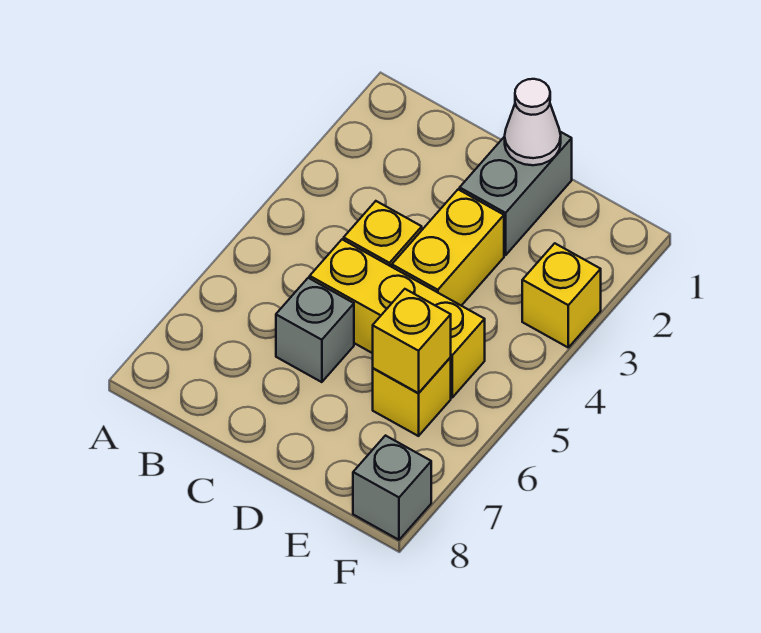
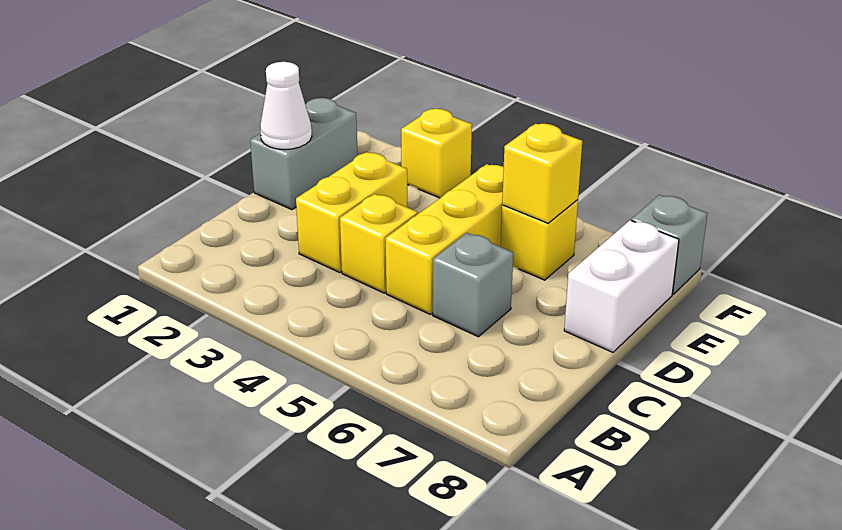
grey brick D1:D2 level 1 -> grey brick D1:E1 level 1
yellow brick D3:D4 level 1 -> yellow brick C3:D3 level 1
none -> white brick D8:E8 level 1

